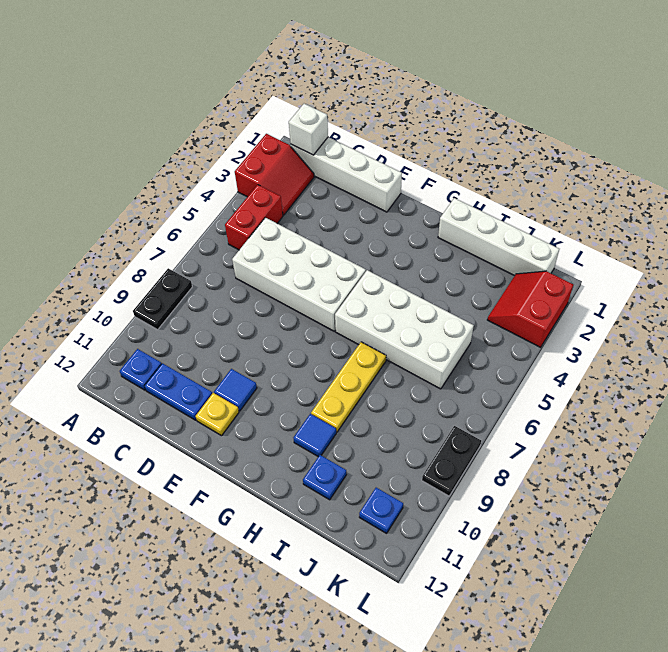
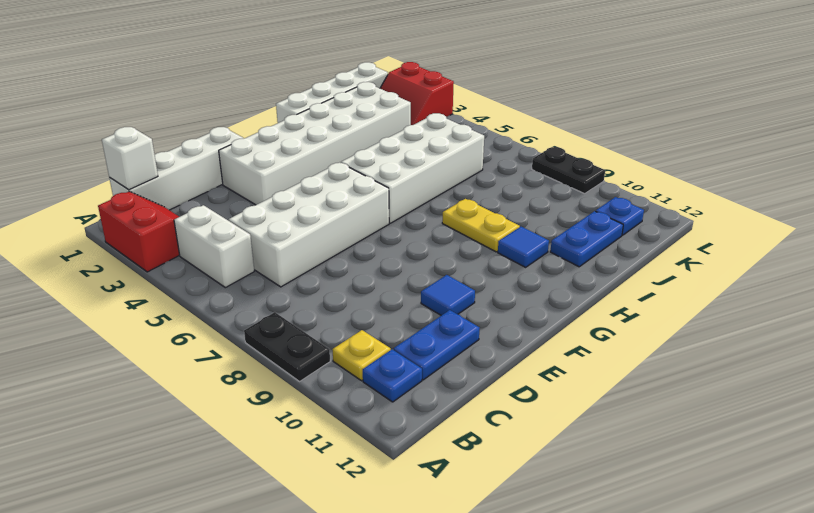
red brick B4:B5 level 1 -> white brick B4:B5 level 1
none -> white brick E2:J3 level 1
yellow plate E11 level 1 -> yellow plate B10 level 1
yellow plate H7:H9 level 1 -> yellow plate H8:H9 level 1
blue plate I11 level 1 -> blue plate I11:J11 level 1

